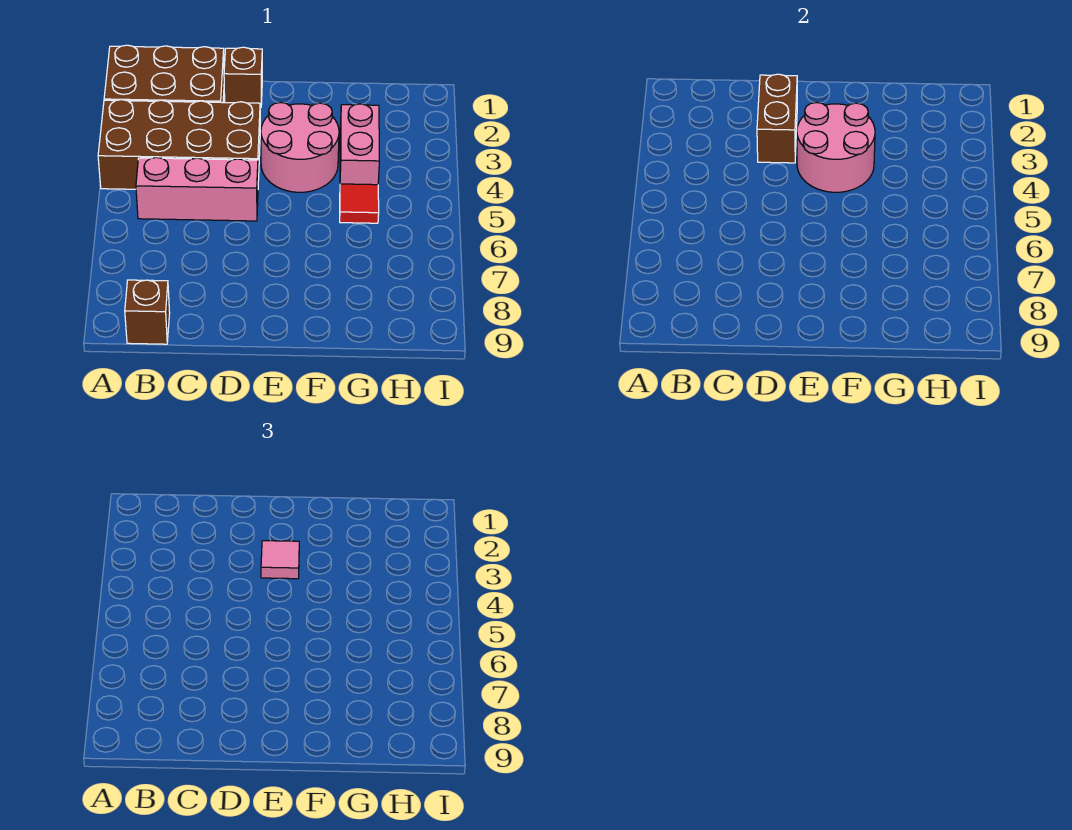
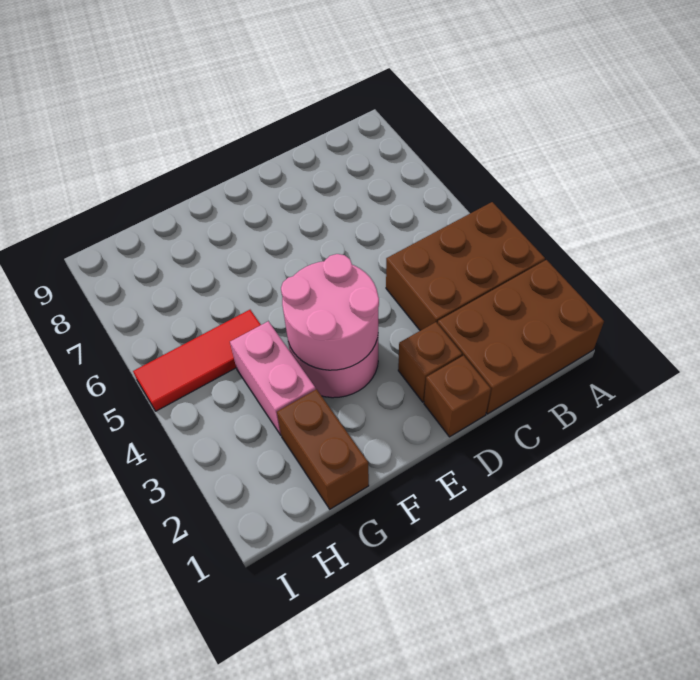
brown brick A3:D4 level 1 -> brown brick A3:C4 level 1
pink brick B5:D5 level 1 -> none
brown brick B9 level 1 -> brown brick D2 level 1
brown brick D2:D3 level 2 -> brown brick G1:G2 level 1
pink tile E3 level 3 -> none
red tile G5 level 1 -> red tile G5:I5 level 1

